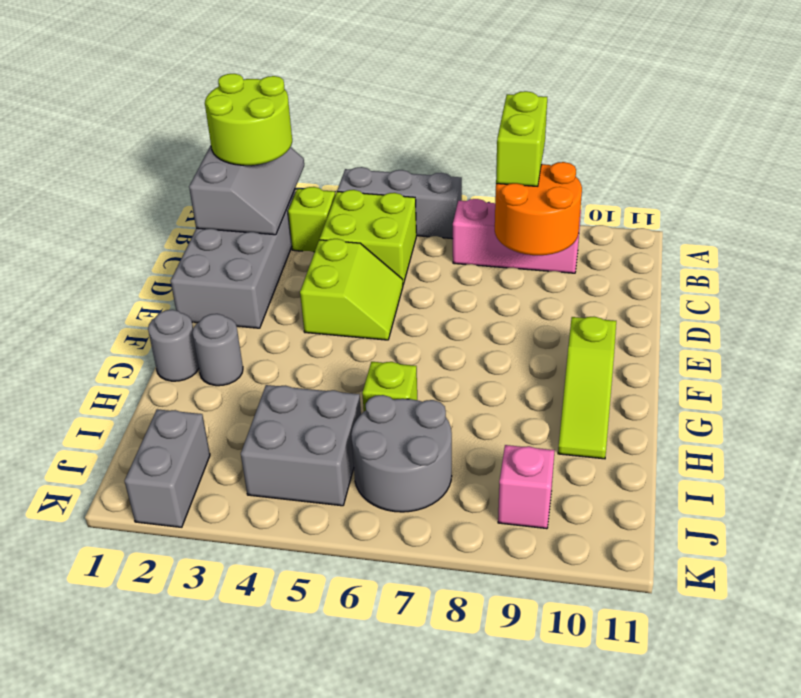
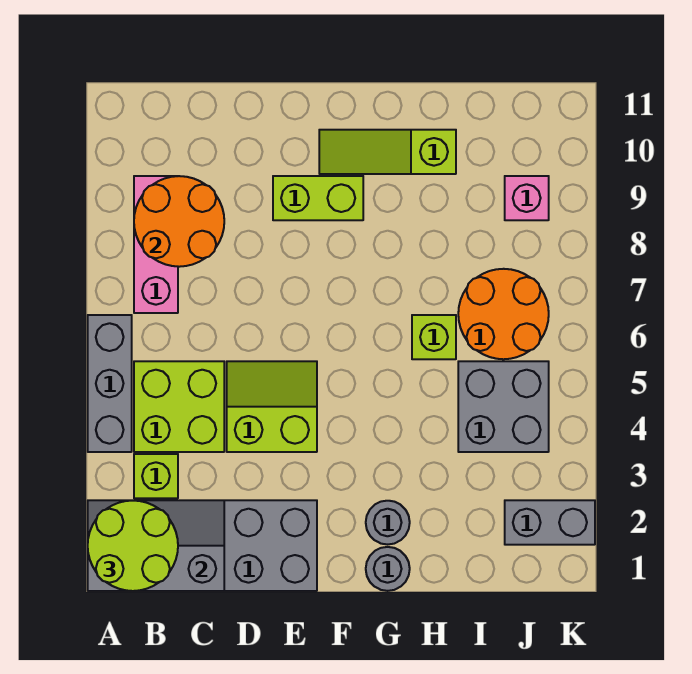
lime brick A8:B8 level 3 -> lime brick E9:F9 level 1
lime slope F10:H10 level 1 top F -> lime slope F10:H10 level 1 top H
grey round brick I6:J7 level 1 -> orange round brick I6:J7 level 1

